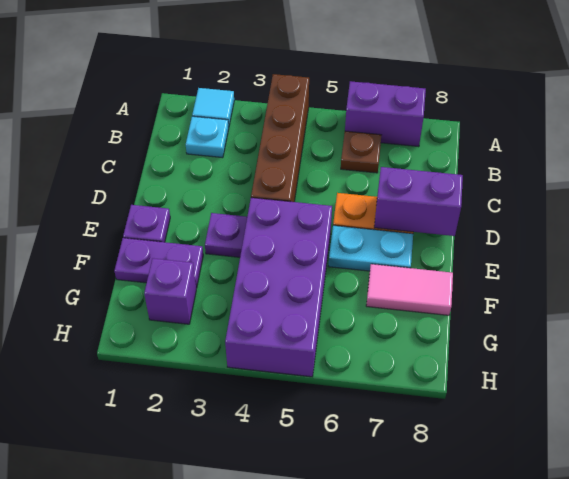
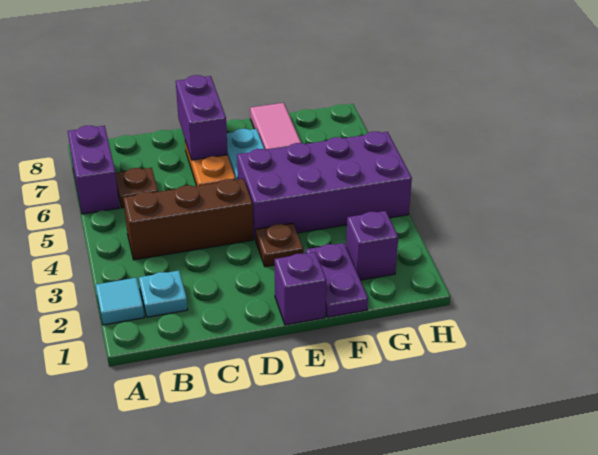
brown brick A4:D4 level 1 -> brown brick B4:D4 level 1
purple plate E1 level 1 -> purple brick E1 level 1
purple plate E3 level 1 -> brown plate E3 level 1

